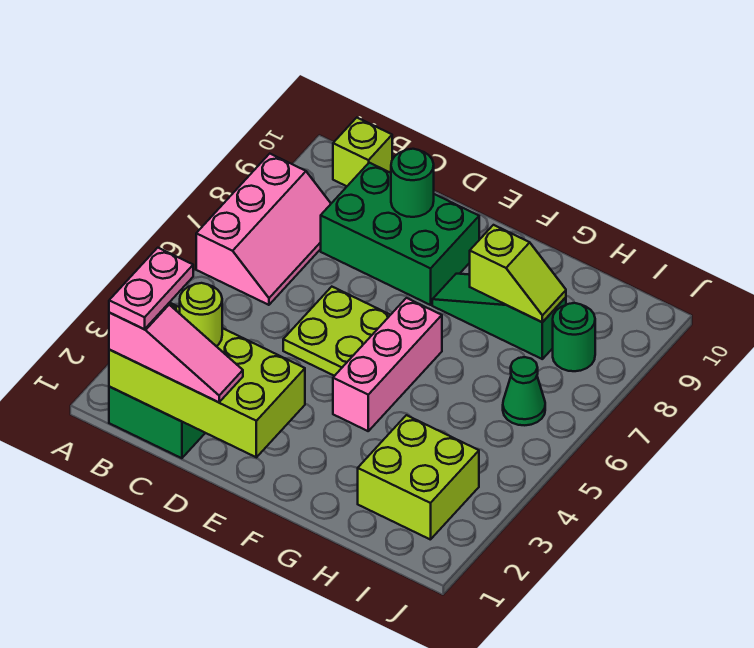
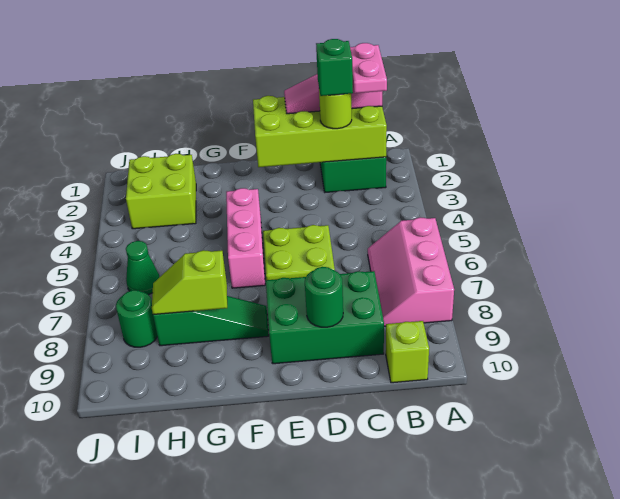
none -> green brick C2 level 4

